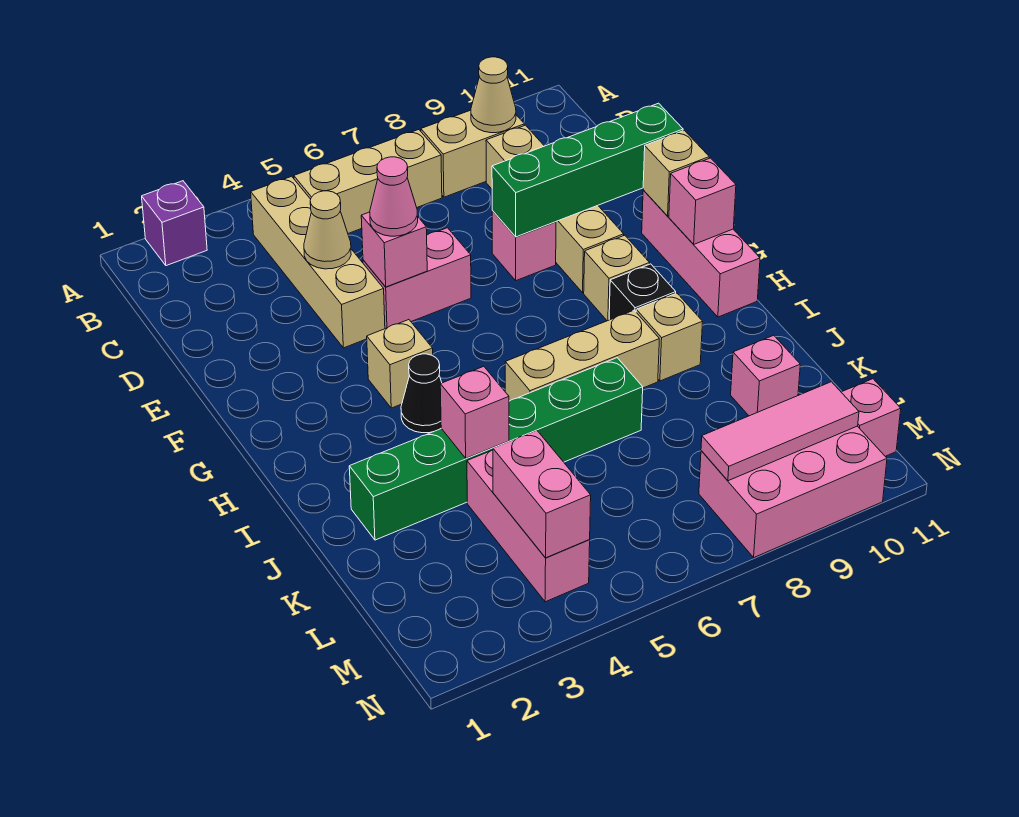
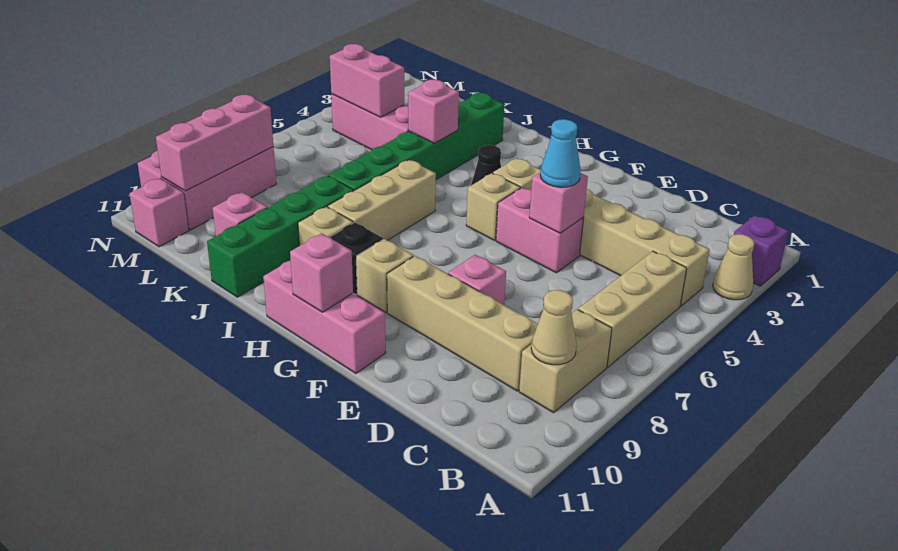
tan cone D4 level 2 -> tan cone A3 level 1
pink brick E5:E6 level 1 -> pink brick E5:F5 level 1
pink cone E5 level 3 -> cyan cone E5 level 3
green brick E8:E11 level 2 -> green brick J8:J11 level 1
tan brick F11 level 2 -> tan brick G5 level 1
pink tile M8:M10 level 2 -> pink brick M8:M10 level 2

